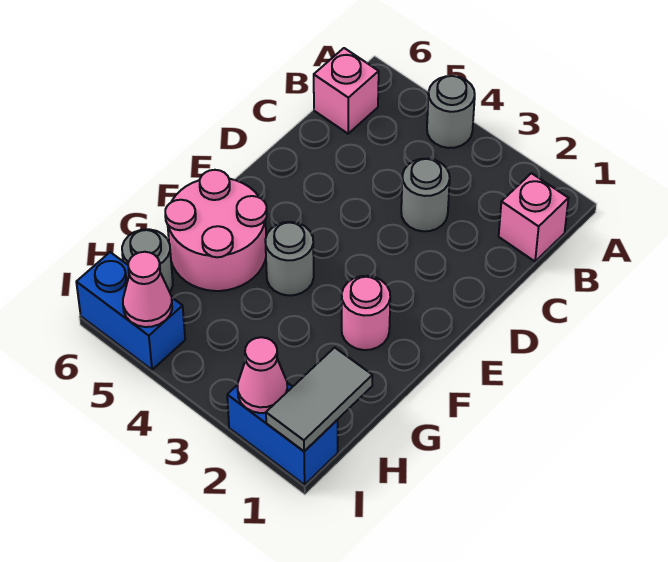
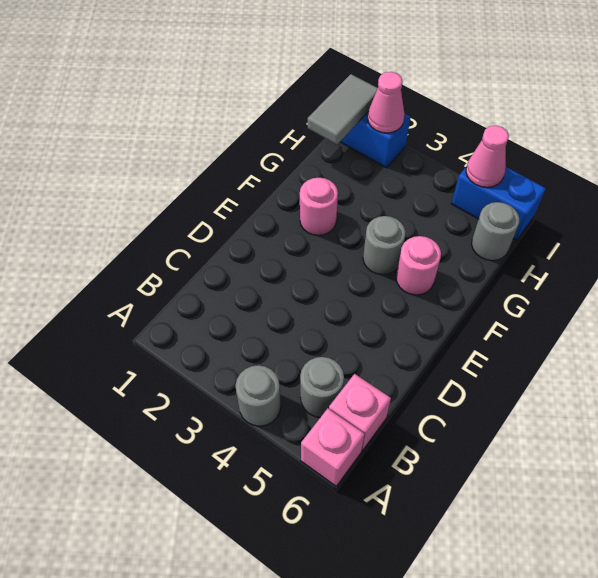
pink brick B1 level 1 -> pink brick A6 level 1
grey round brick C3 level 1 -> grey round brick B5 level 1
pink round brick F5:G6 level 1 -> pink round brick F5 level 1

